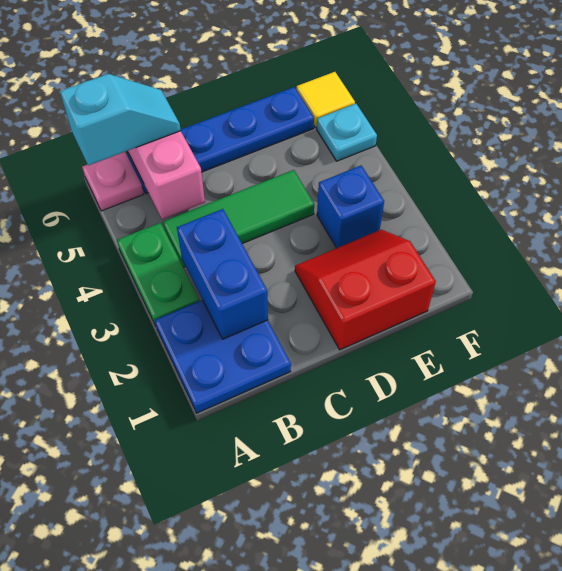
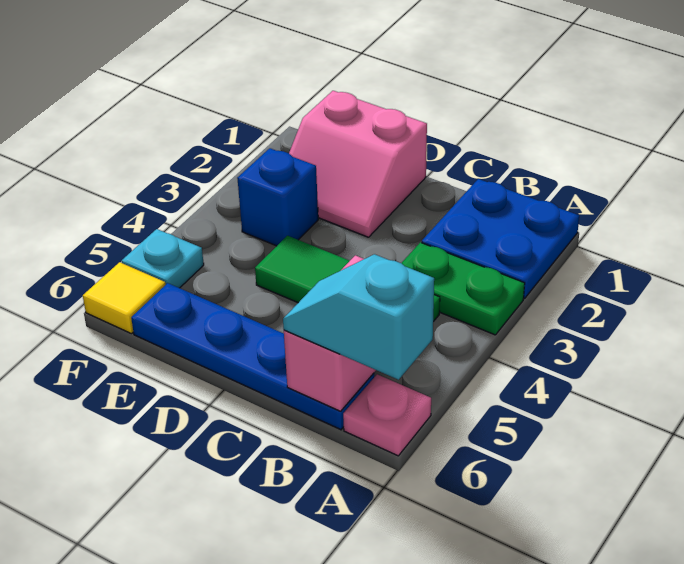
green plate A3:A4 level 1 -> green plate A3:B3 level 1
blue brick B2:B3 level 2 -> none
red slope D1:E2 level 1 top 1 -> pink slope D1:E2 level 1 top 1

